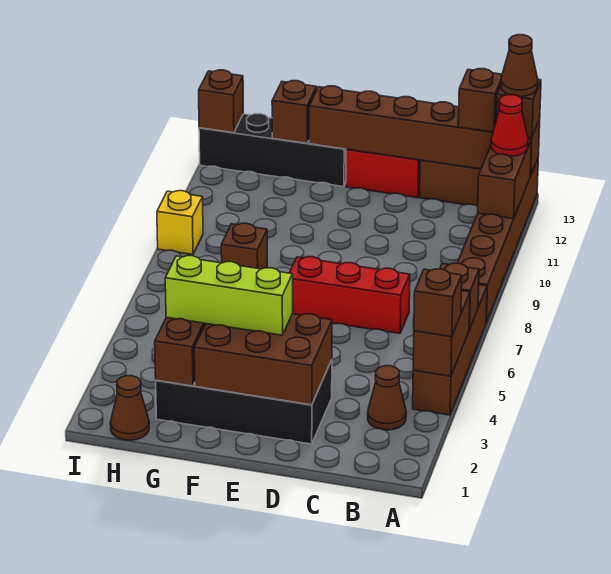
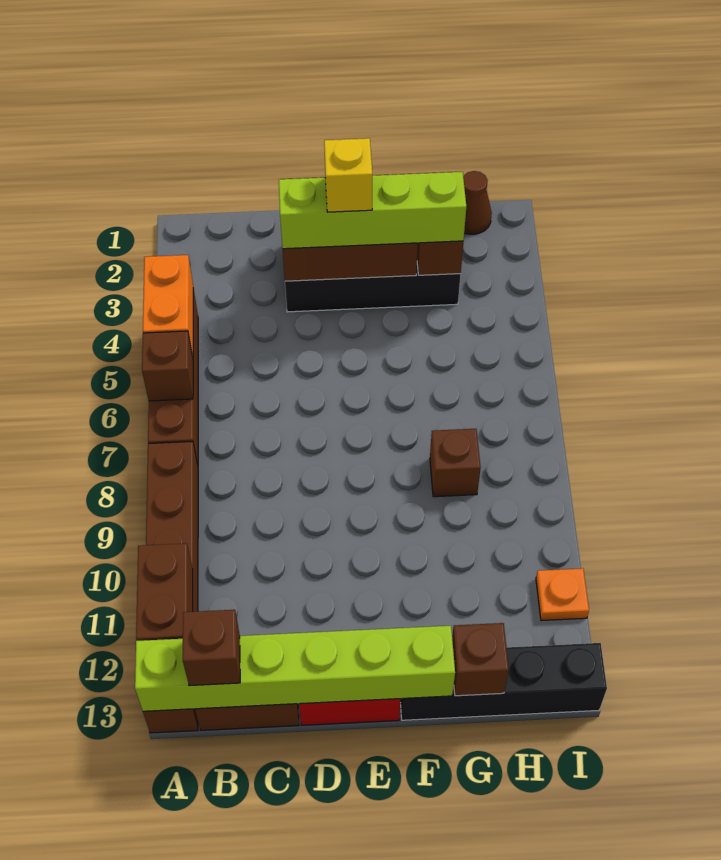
brown brick A4:A5 level 2 -> orange brick A4:A5 level 2
brown brick A4 level 3 -> none
red cone A12 level 3 -> none
brown brick A13:F13 level 2 -> lime brick A13:F13 level 2
brown brick A13 level 3 -> none
brown cone A13 level 4 -> none
brown cone B3 level 1 -> none
red brick C7:E7 level 1 -> none
lime brick E3:G3 level 3 -> lime brick D3:G3 level 3
yellow brick I9 level 1 -> yellow brick E3 level 4
none -> orange plate I11 level 1
brown brick I13 level 2 -> none

